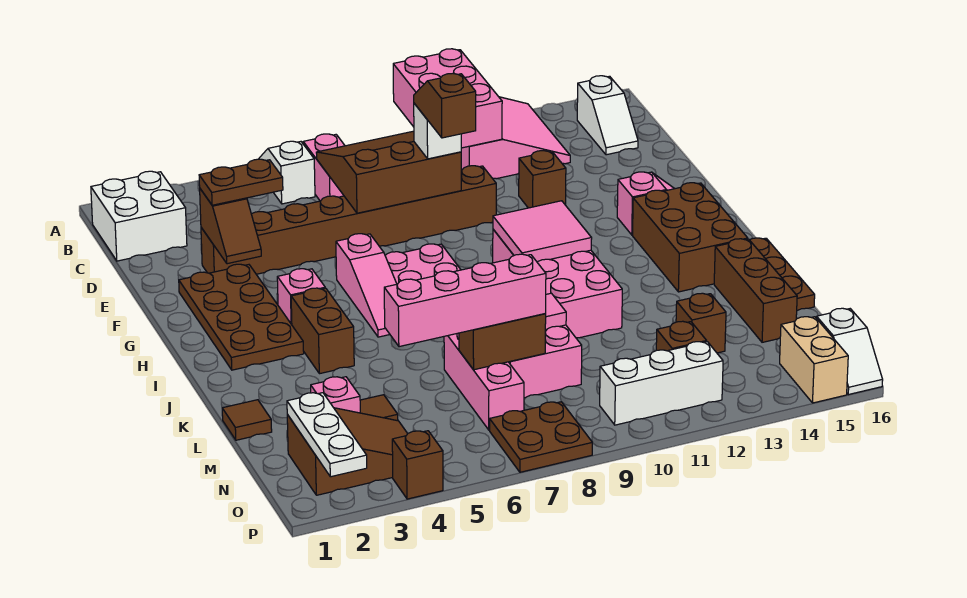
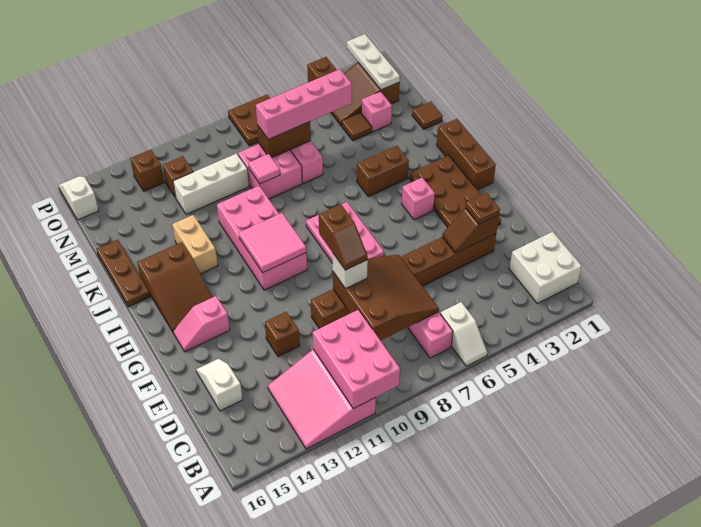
white slope B15:C15 level 1 top B -> white slope D15:E15 level 1 top D
brown slope C7:E9 level 2 top E -> brown slope C7:E9 level 2 top 9
brown slope E3:F3 level 2 top E -> brown slope E3:E4 level 2 top 3
brown plate E3:E4 level 3 -> brown plate E3 level 3
pink slope G6:I6 level 1 top G -> none
brown brick H14:J15 level 1 -> brown slope H14:J15 level 1 top J
brown brick I4:J4 level 1 -> brown brick J4:J5 level 1
brown brick K15:M15 level 1 -> brown brick H1:J1 level 1
brown brick M13 level 1 -> brown brick O13 level 1
white brick O10:O12 level 1 -> white brick M10:M12 level 1
tan brick O15:P15 level 1 -> tan brick J13:K13 level 1

